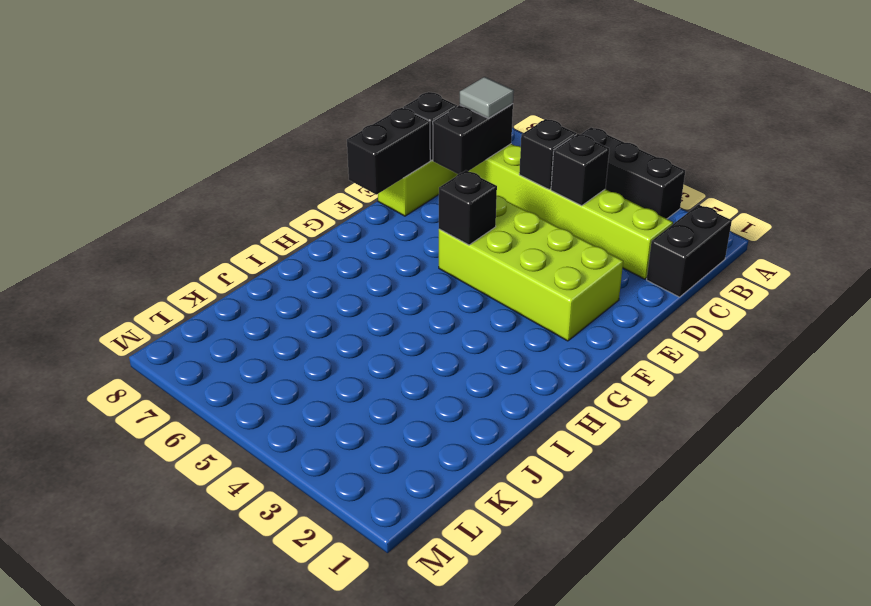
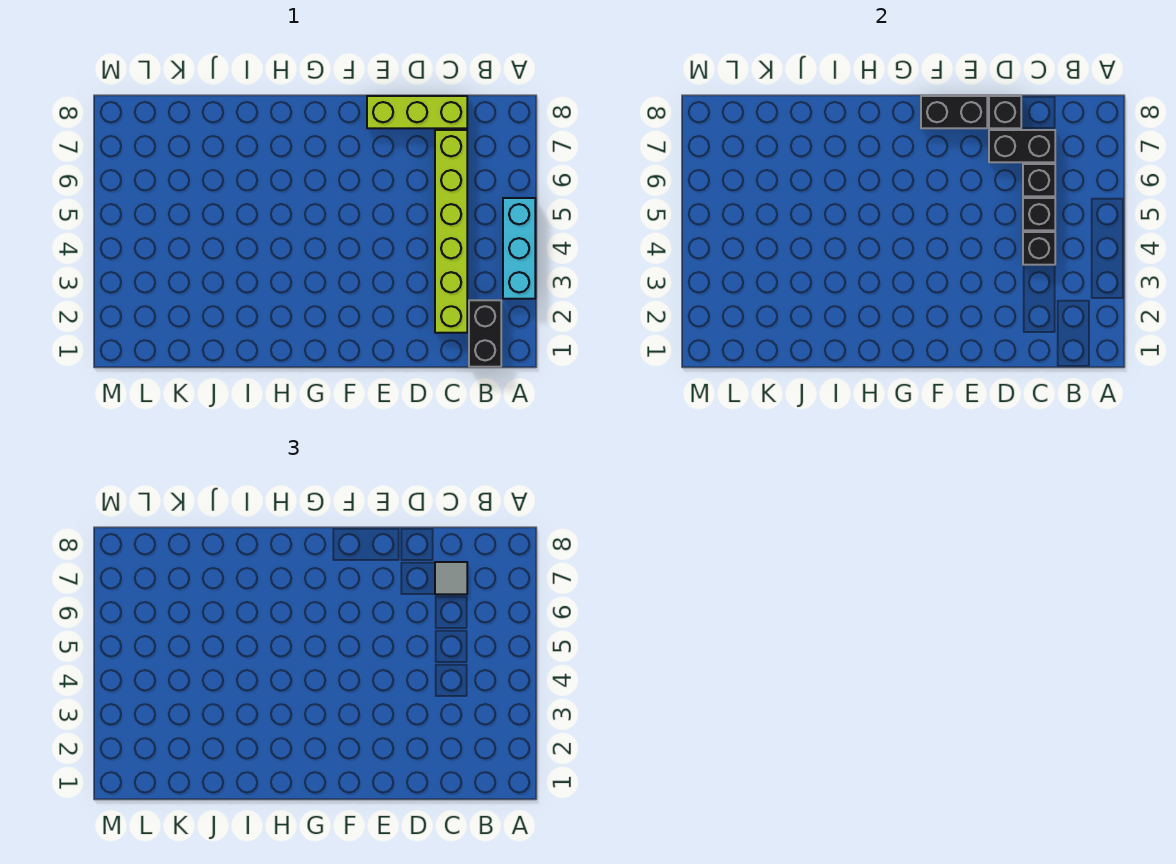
black brick A3:A5 level 1 -> cyan brick A3:A5 level 1
black brick B1:C1 level 1 -> black brick B1:B2 level 1
lime brick E2:F5 level 1 -> none
black brick F5 level 2 -> black brick C6 level 2

